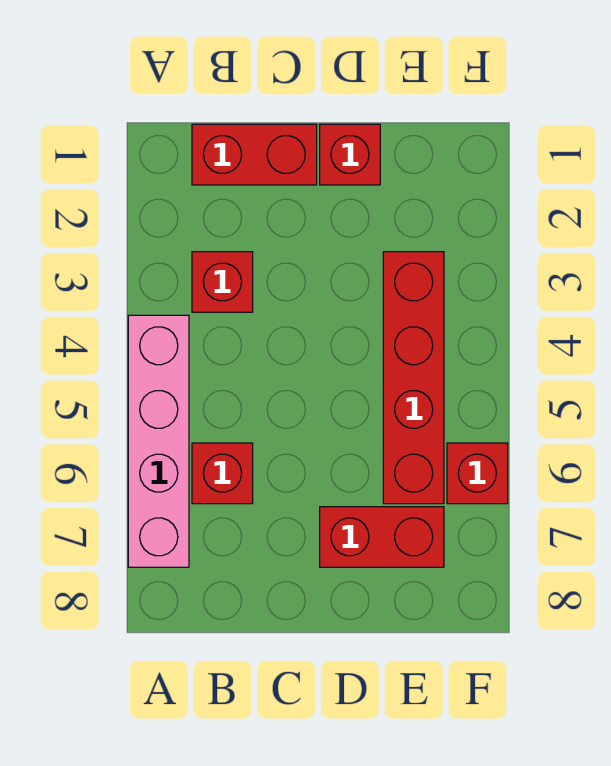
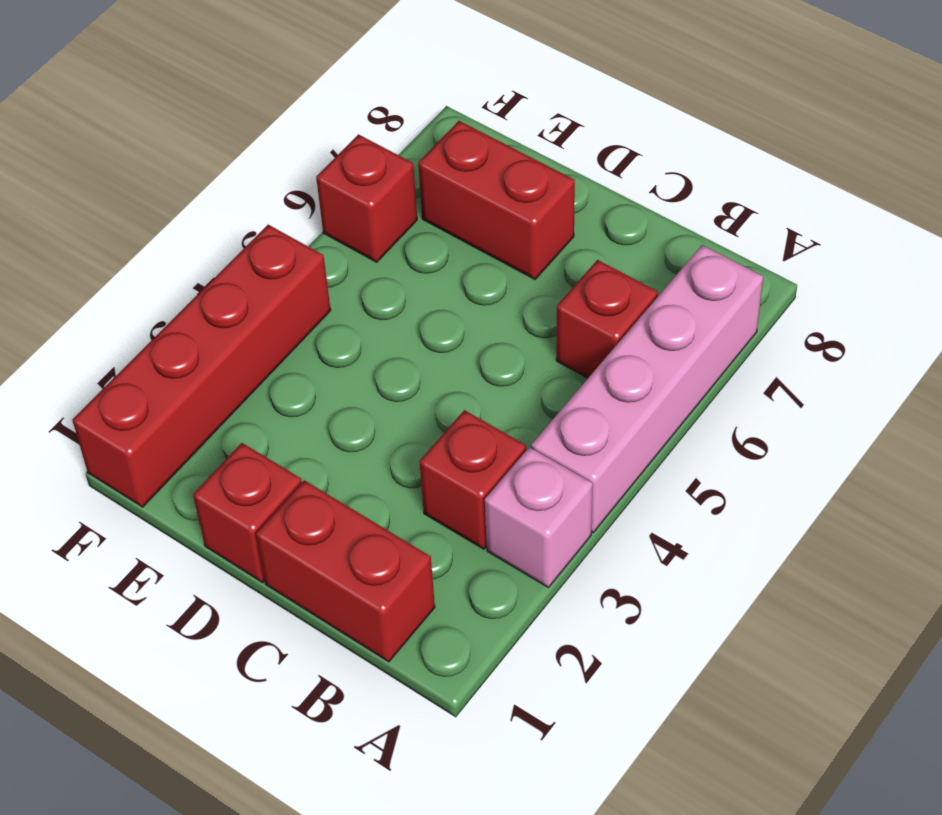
none -> pink brick A3 level 1
red brick E3:E6 level 1 -> red brick F1:F4 level 1

